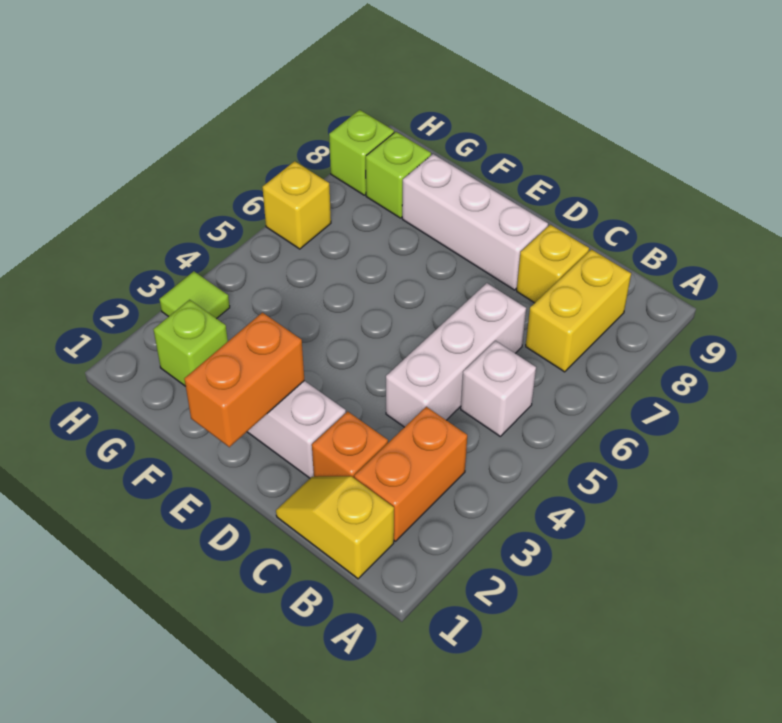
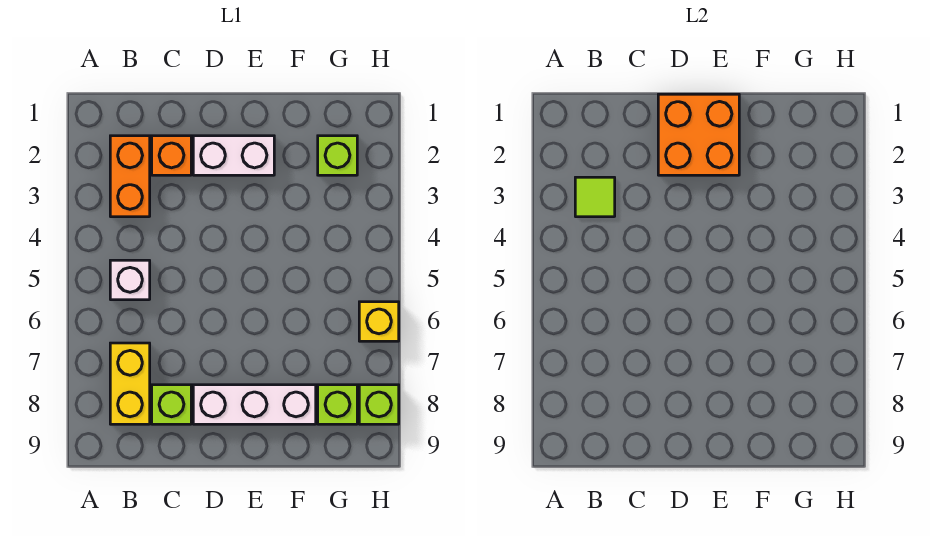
yellow slope B1:C1 level 1 top B -> none
white brick C4:C6 level 1 -> none
yellow brick C8 level 1 -> lime brick C8 level 1
orange brick E1:E2 level 2 -> orange brick D1:E2 level 2
lime tile H3 level 1 -> lime tile B3 level 2

